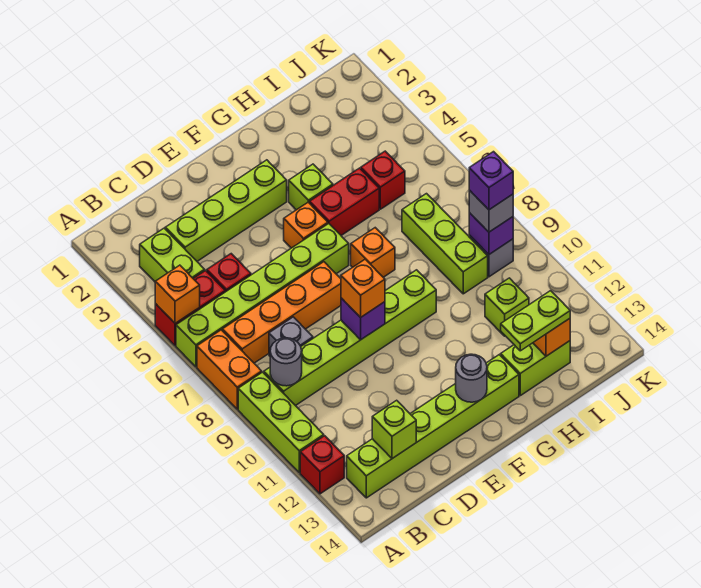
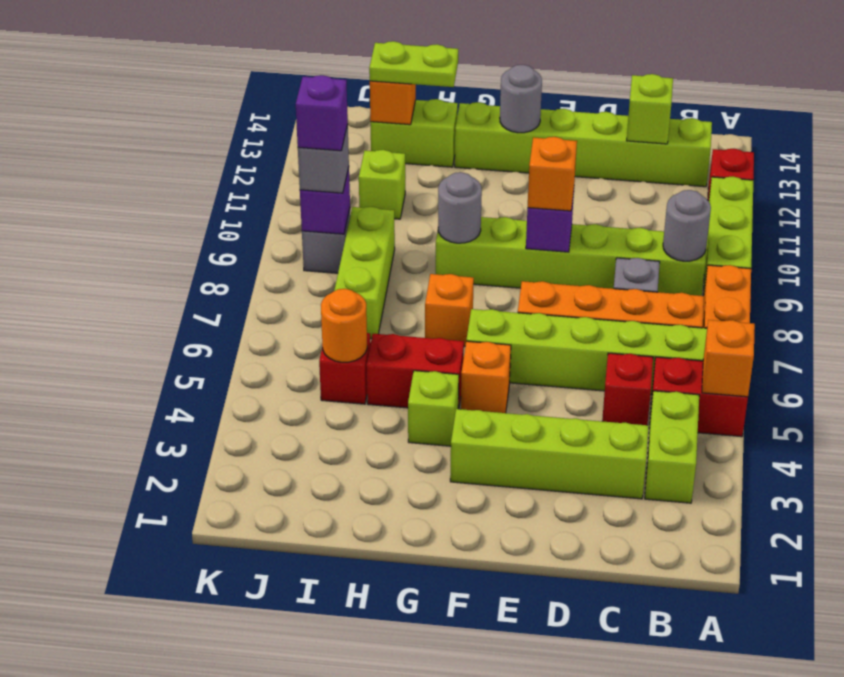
none -> grey round brick G9 level 2
none -> orange round brick I5 level 2

